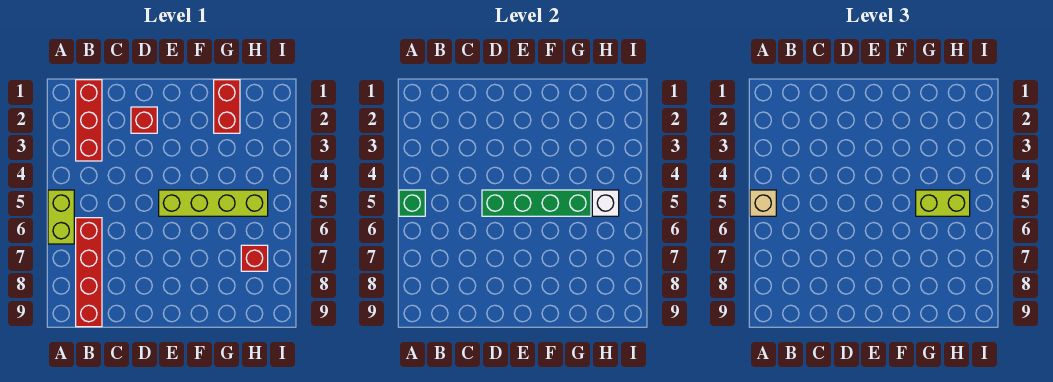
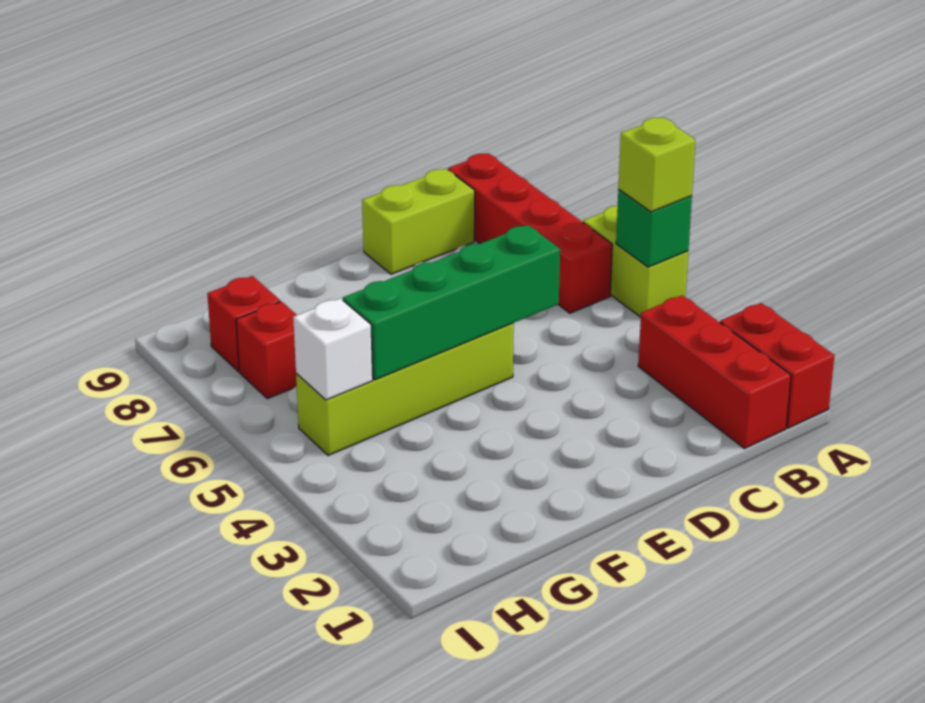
tan brick A5 level 3 -> lime brick A5 level 3
red brick D2 level 1 -> red brick H8 level 1
red brick G1:G2 level 1 -> red brick A1:A2 level 1
lime brick G5:H5 level 3 -> lime brick C9:D9 level 1

